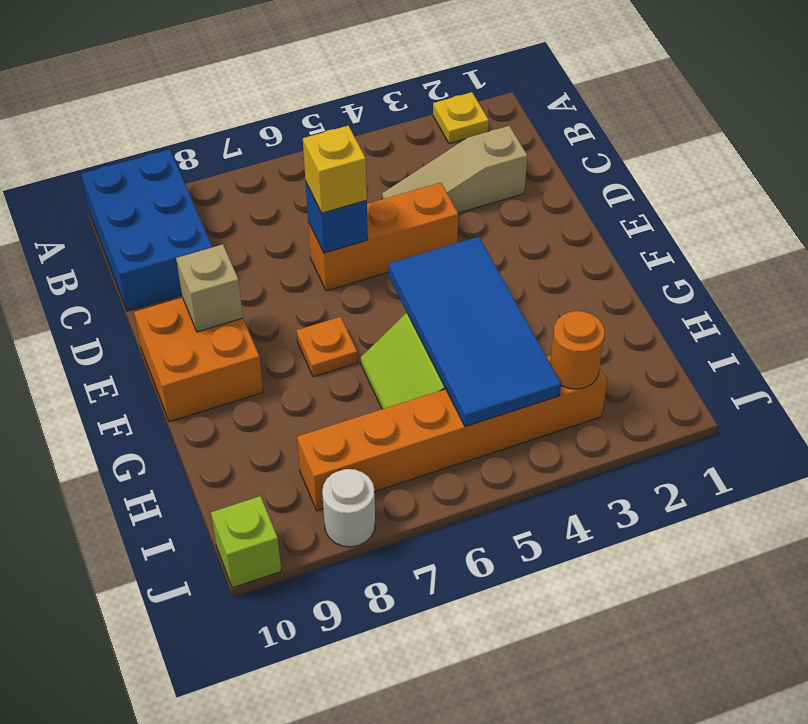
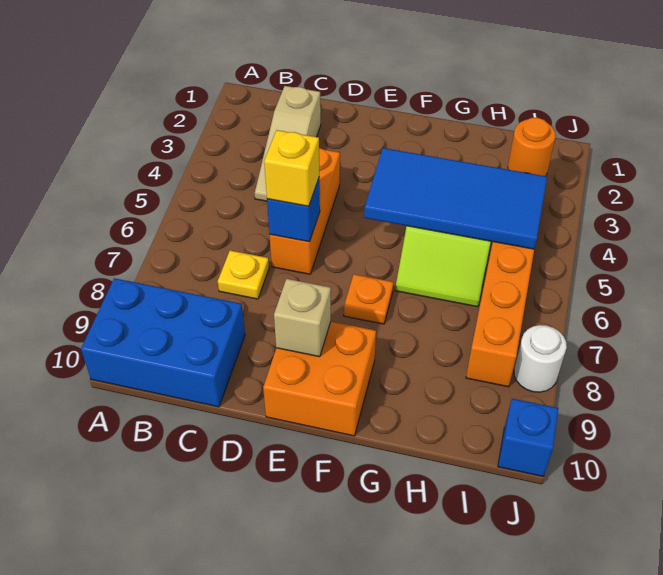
yellow plate A2 level 1 -> yellow plate C7 level 1
lime brick J10 level 1 -> blue brick J10 level 1

